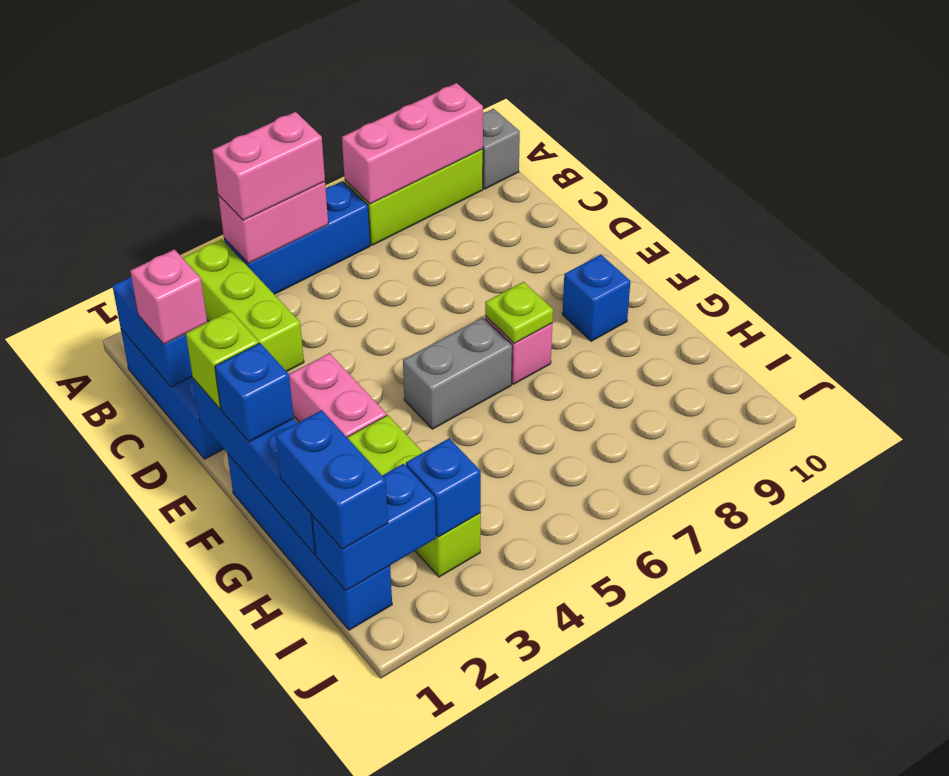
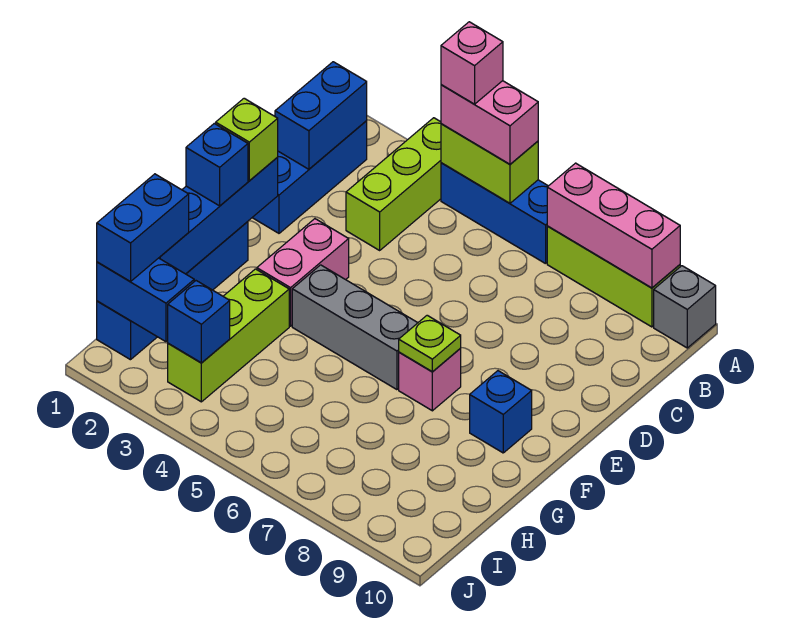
pink brick A4:A5 level 2 -> lime brick A4:A5 level 2
pink brick C1 level 3 -> pink brick A4 level 4
grey brick F5:F6 level 1 -> grey brick F4:F6 level 1

